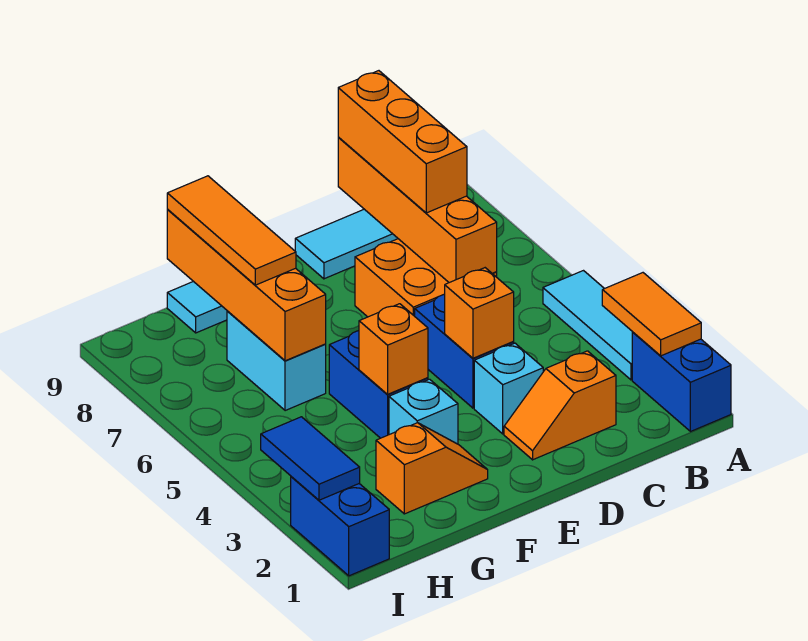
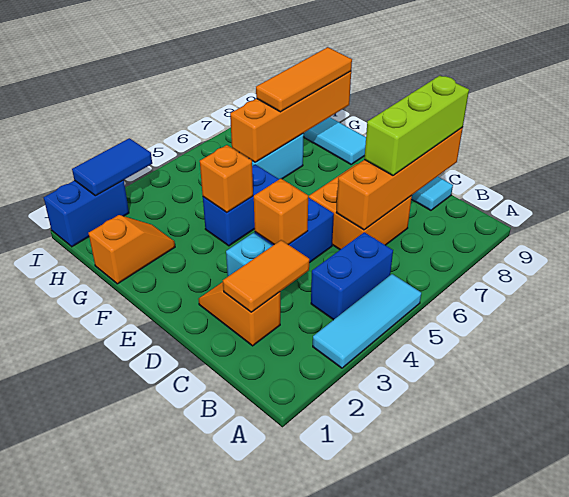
blue brick A1:A2 level 1 -> blue brick B4:B5 level 1
orange tile A2:A3 level 2 -> orange tile C2:C3 level 2
orange brick C7:C9 level 3 -> lime brick C7:C9 level 3
orange slope F2:G2 level 1 top G -> orange slope G1:G2 level 1 top 1
cyan brick F3 level 1 -> none

